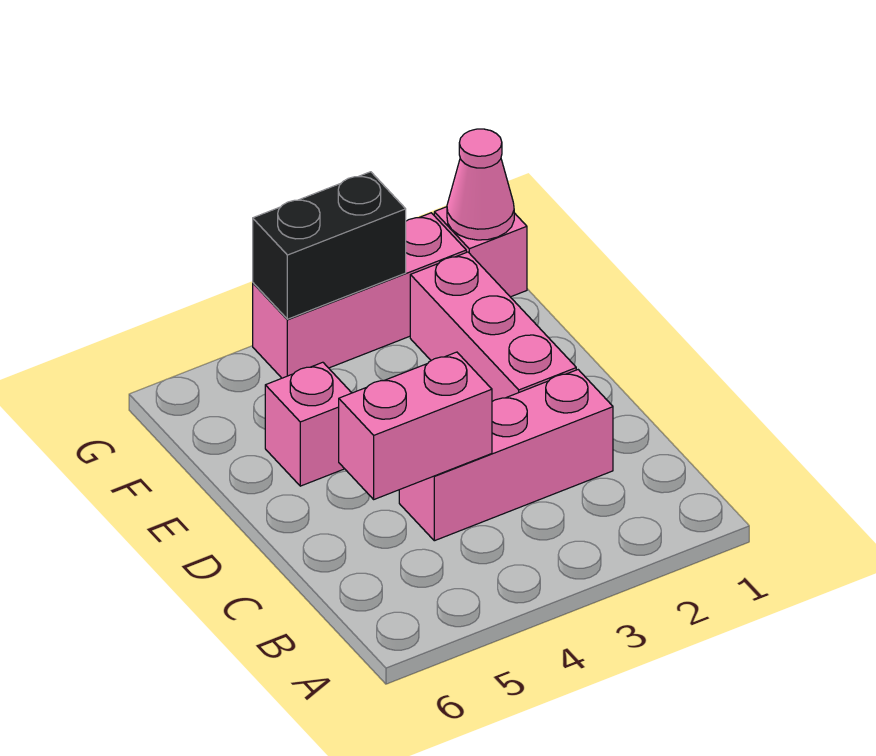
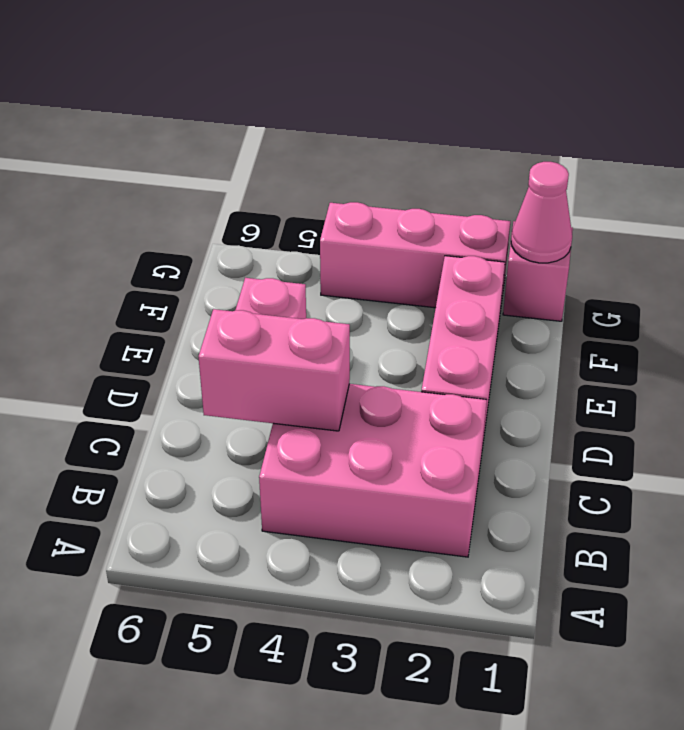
pink brick C2:C4 level 1 -> pink brick B2:C4 level 1
black brick G3:G4 level 2 -> none

